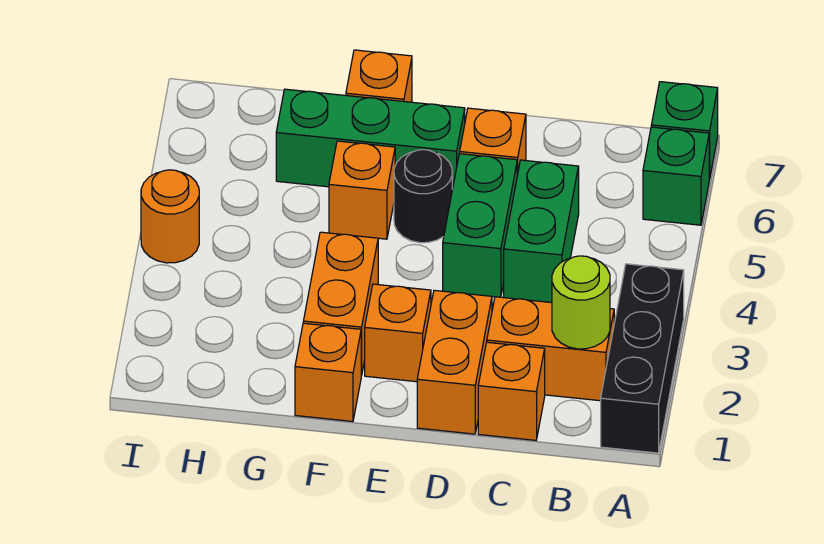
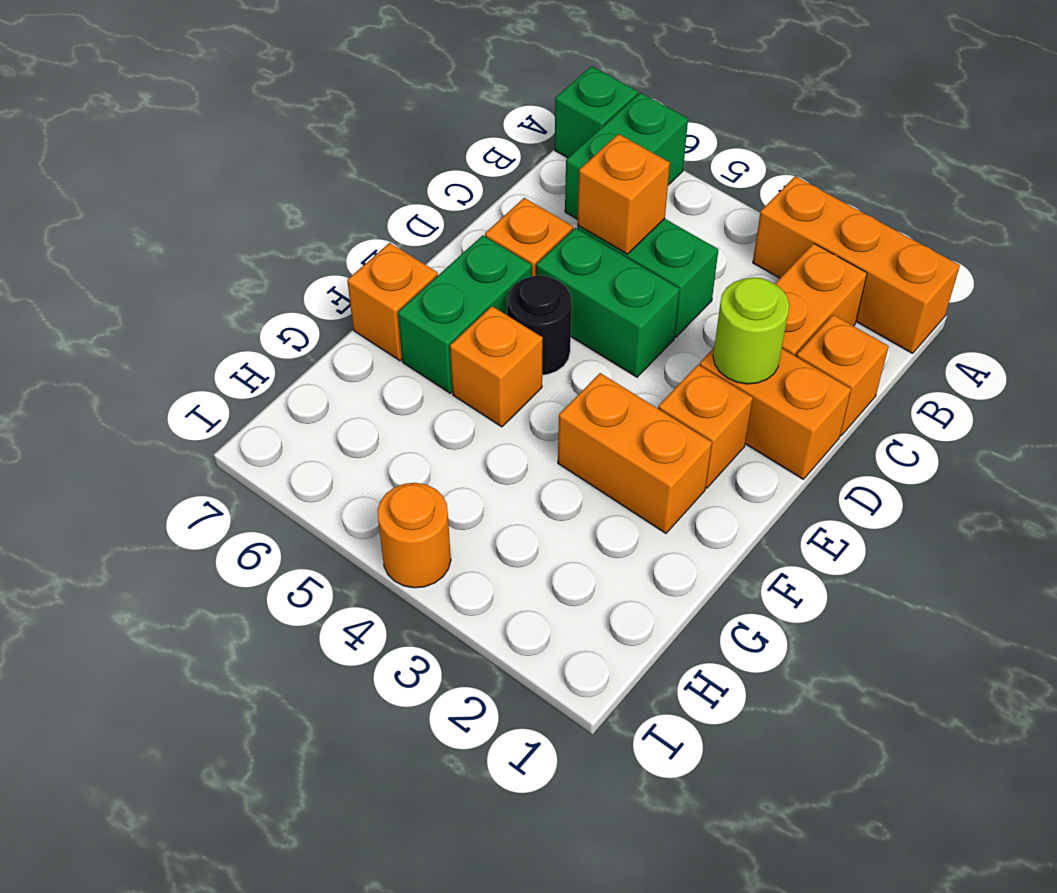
black brick A1:A3 level 1 -> orange brick A1:A3 level 1
green brick A6 level 1 -> green brick A6:B6 level 1
lime round brick B2 level 2 -> lime round brick D2 level 2
green brick E6:G6 level 1 -> green brick E6:F6 level 1
orange brick F1 level 1 -> orange brick C5 level 2

